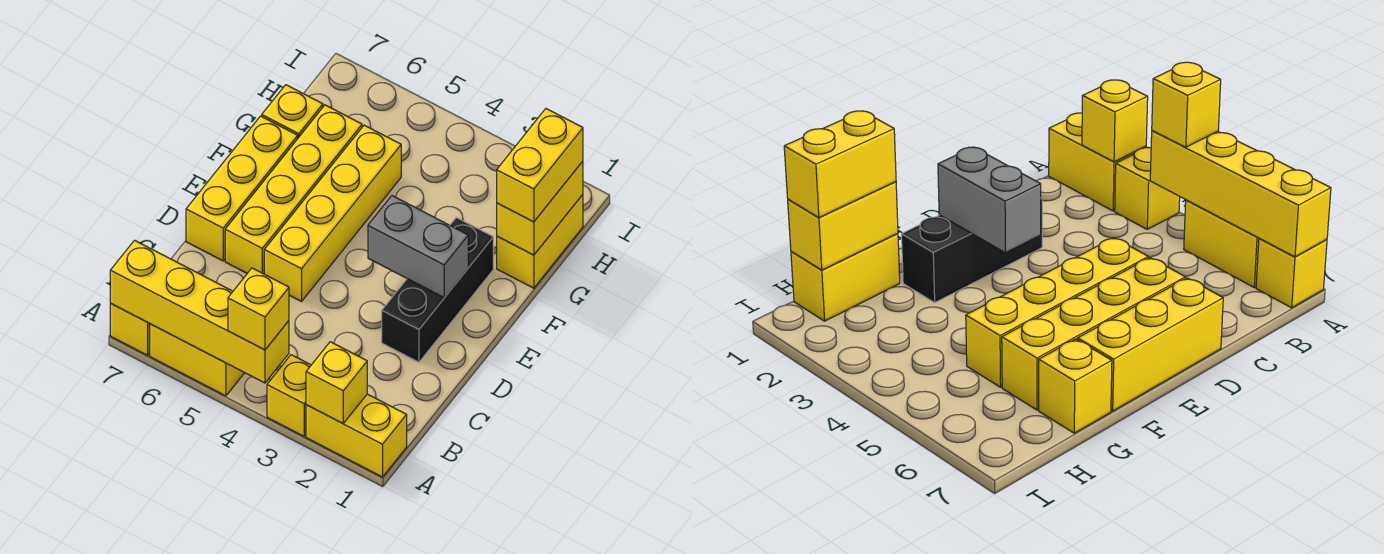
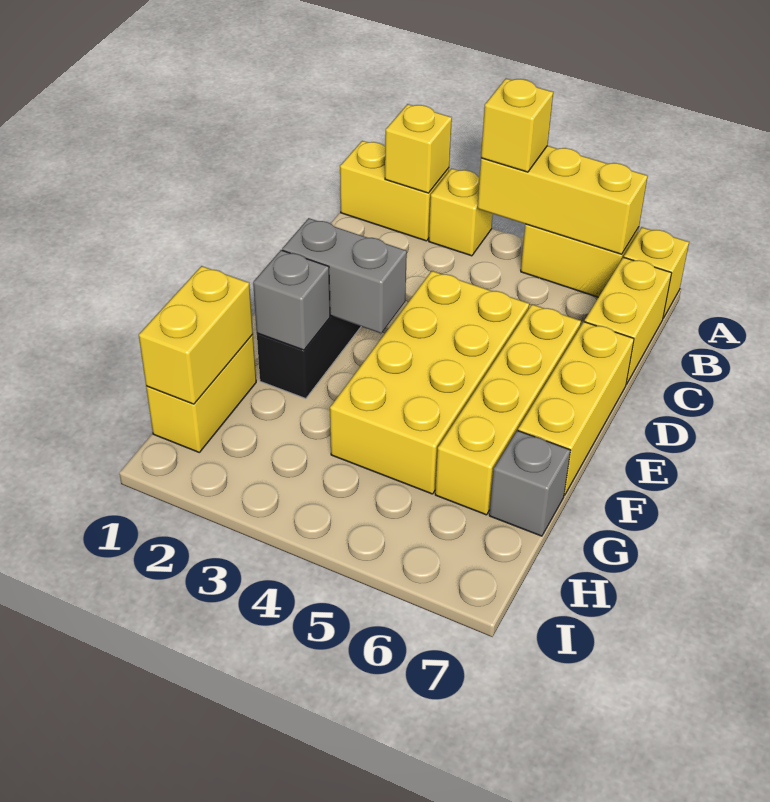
yellow brick A4:A7 level 2 -> yellow brick A4:A6 level 2
yellow brick D5:G5 level 1 -> yellow brick D4:G5 level 1
none -> grey brick F2 level 2
yellow brick G1:H1 level 3 -> yellow brick B7:C7 level 1
yellow brick G7 level 1 -> grey brick G7 level 1

